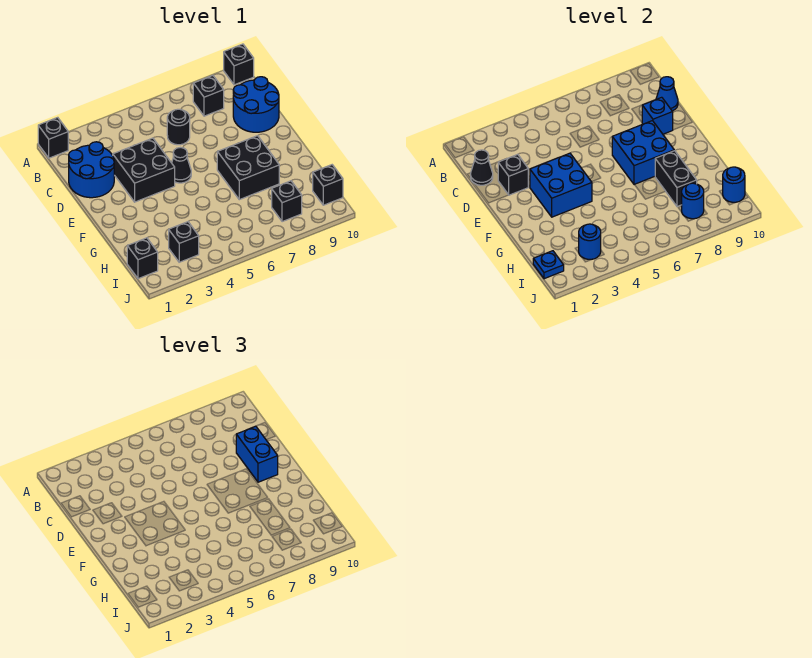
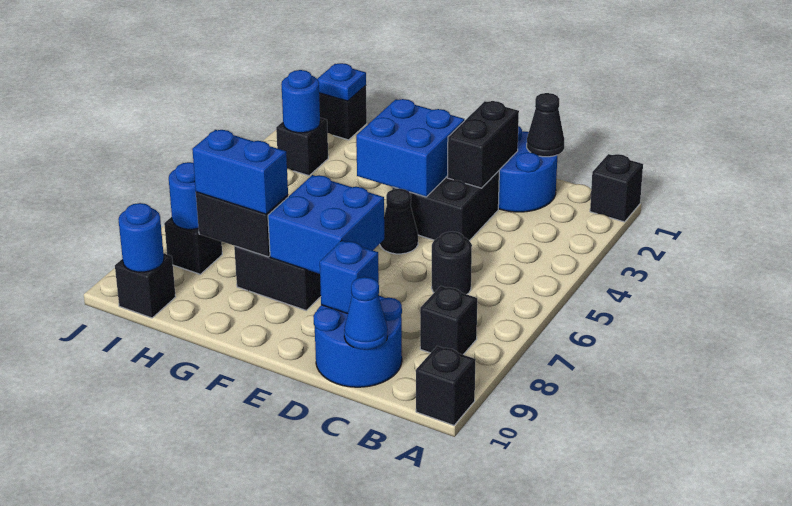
black brick D2 level 2 -> black brick D2:D3 level 2
blue brick D9:E9 level 3 -> blue brick G8:H8 level 3

